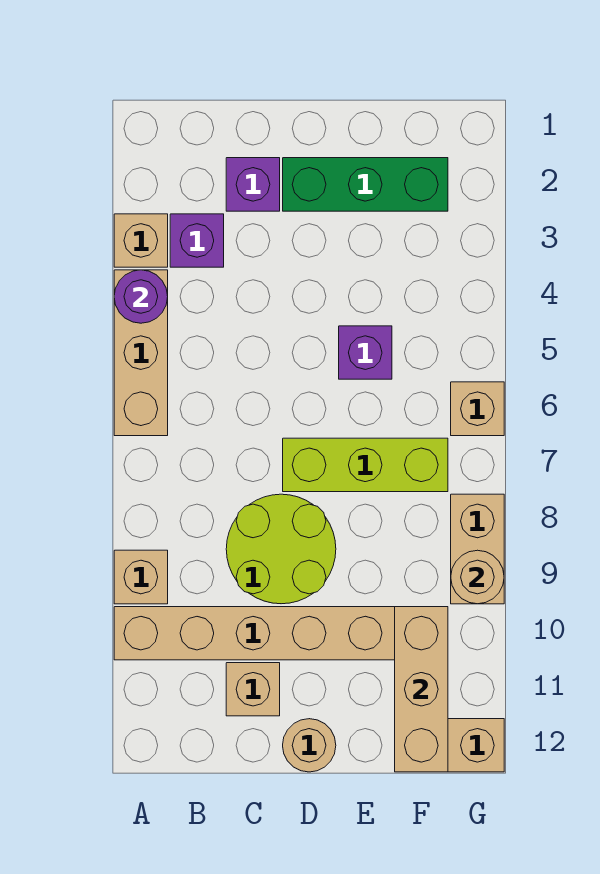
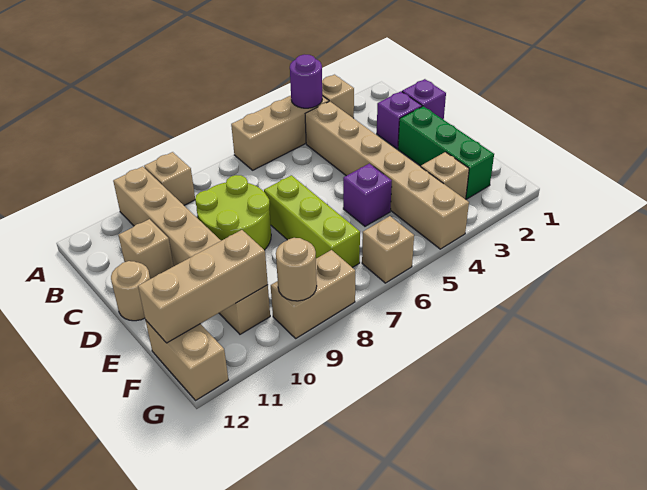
purple brick B3 level 1 -> purple brick C1 level 1
none -> tan brick B4:G4 level 1
none -> tan brick F3 level 1

